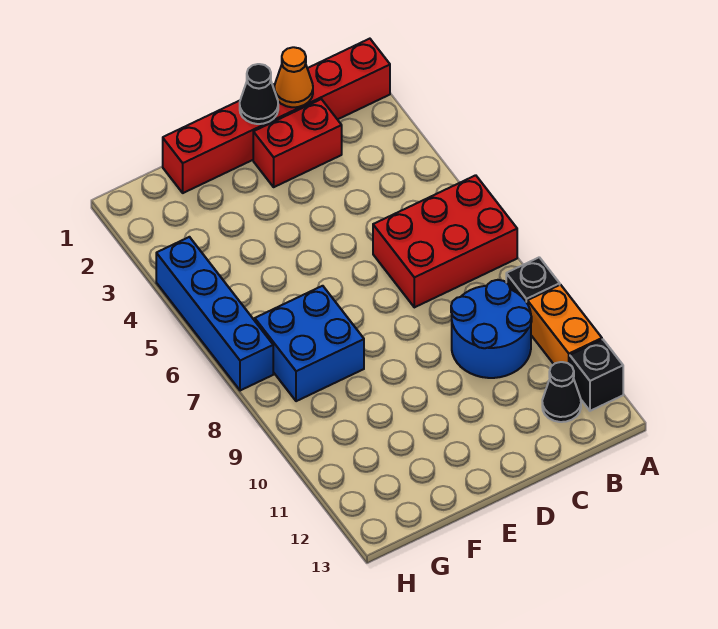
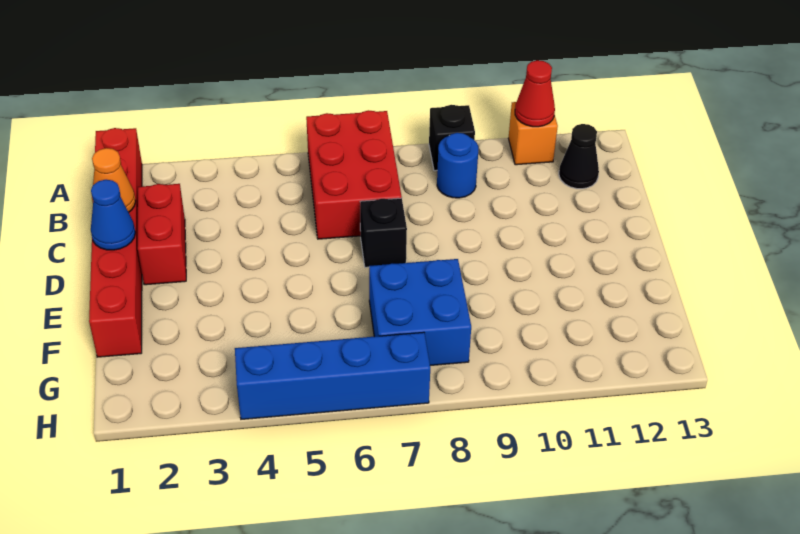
orange brick A10:A11 level 1 -> orange brick A11 level 1
none -> red cone A11 level 2
black brick A12 level 1 -> black brick D7 level 1
blue round brick B9:C10 level 1 -> blue round brick B9 level 1
black cone D1 level 2 -> blue cone D1 level 2

